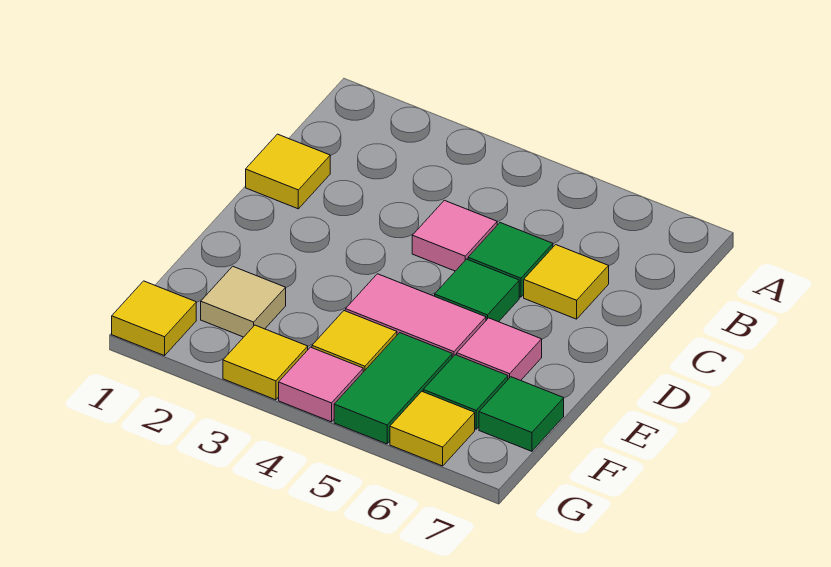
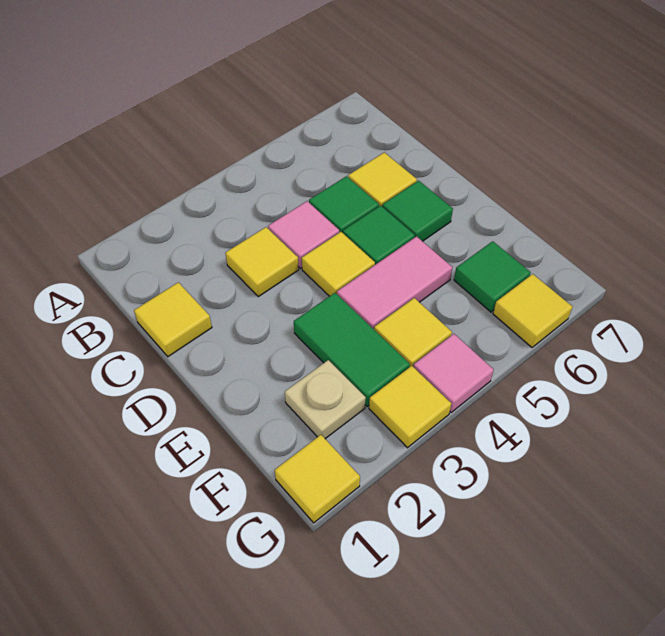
none -> yellow tile C3 level 1
none -> yellow tile D4 level 1
pink tile E6 level 1 -> none
tan tile F2 level 1 -> tan plate F2 level 1
green tile F5:G5 level 1 -> green tile E3:F3 level 1
green tile F7 level 1 -> green tile D6 level 1

